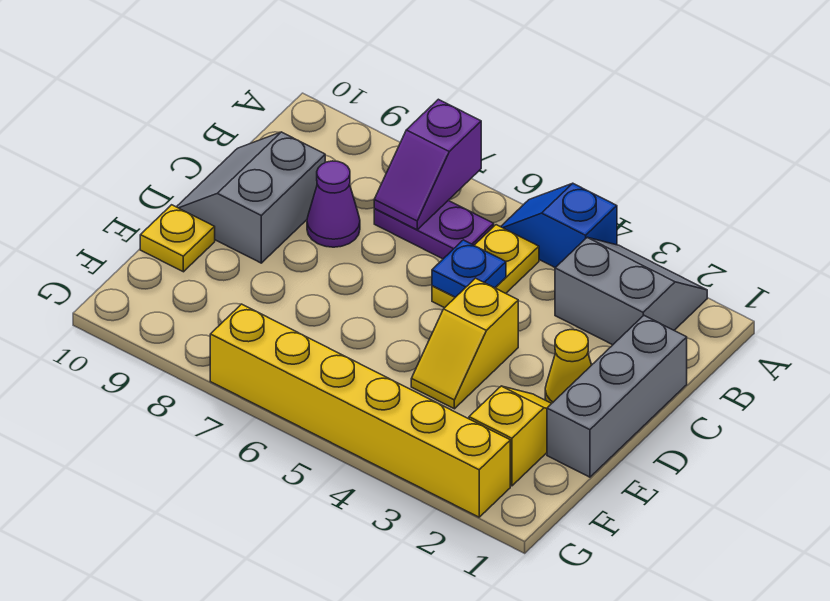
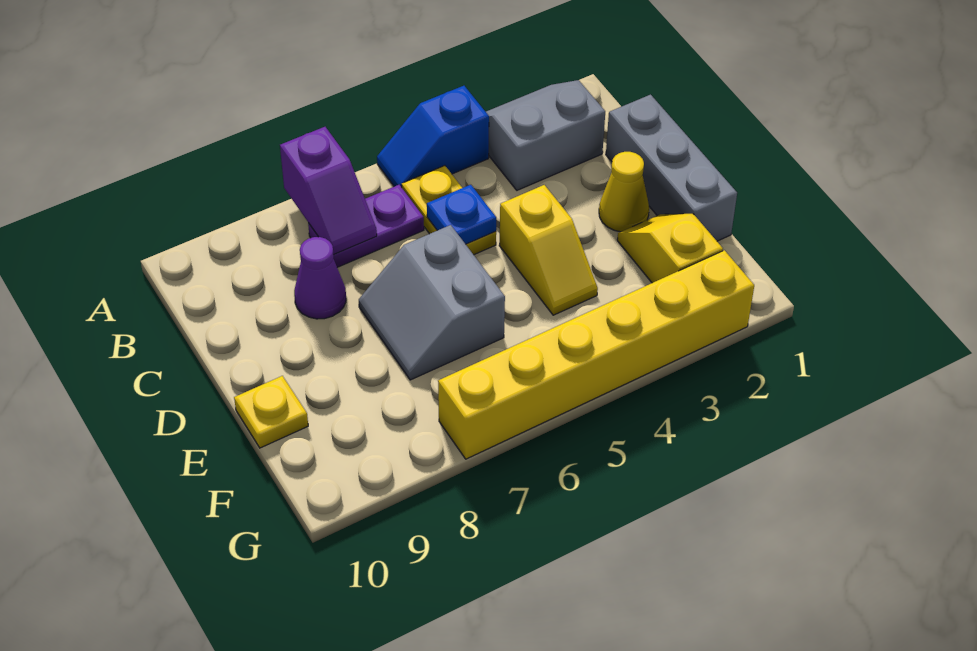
grey slope C9:D10 level 1 top 9 -> grey slope D6:E7 level 1 top 6

